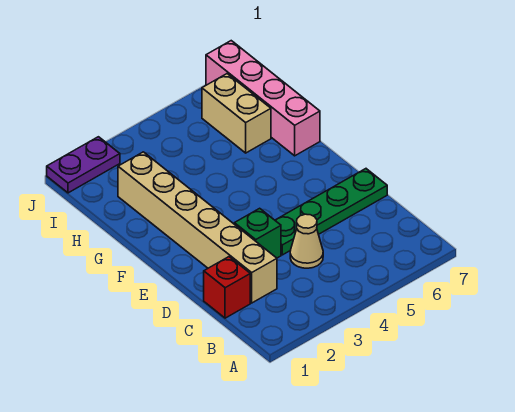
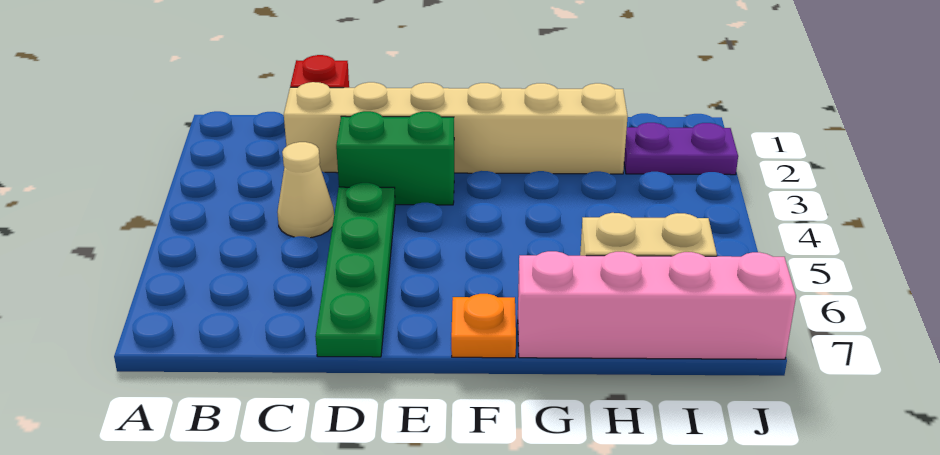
green brick D3 level 1 -> green brick D3:E3 level 1
none -> orange plate F7 level 1
purple plate J1:J2 level 1 -> purple plate I2:J2 level 1

